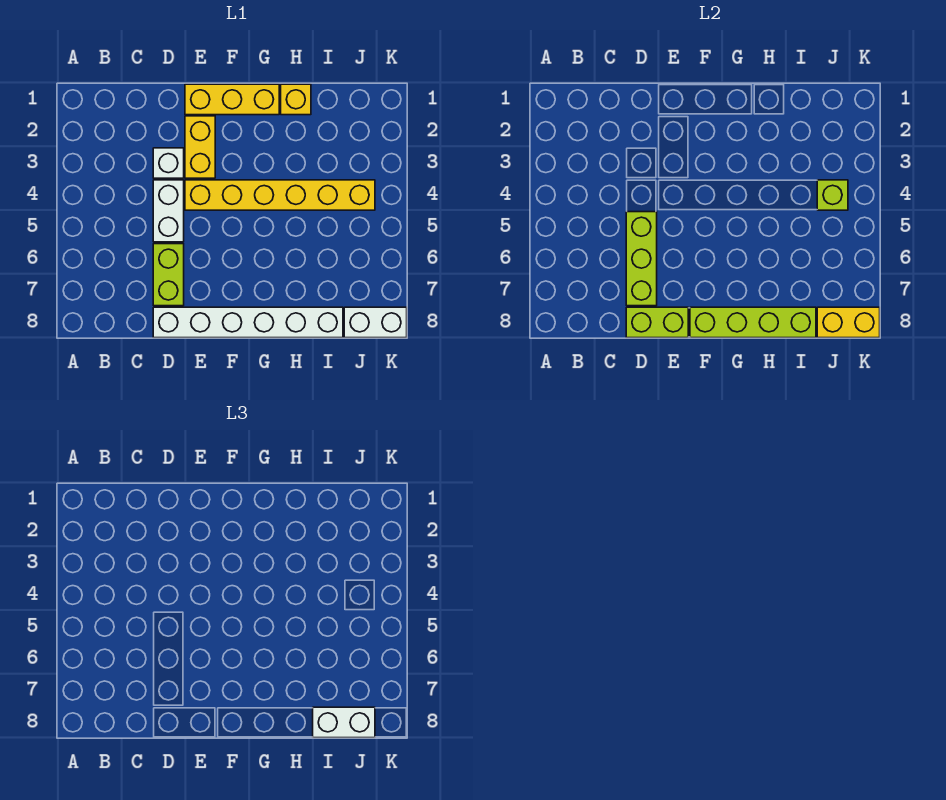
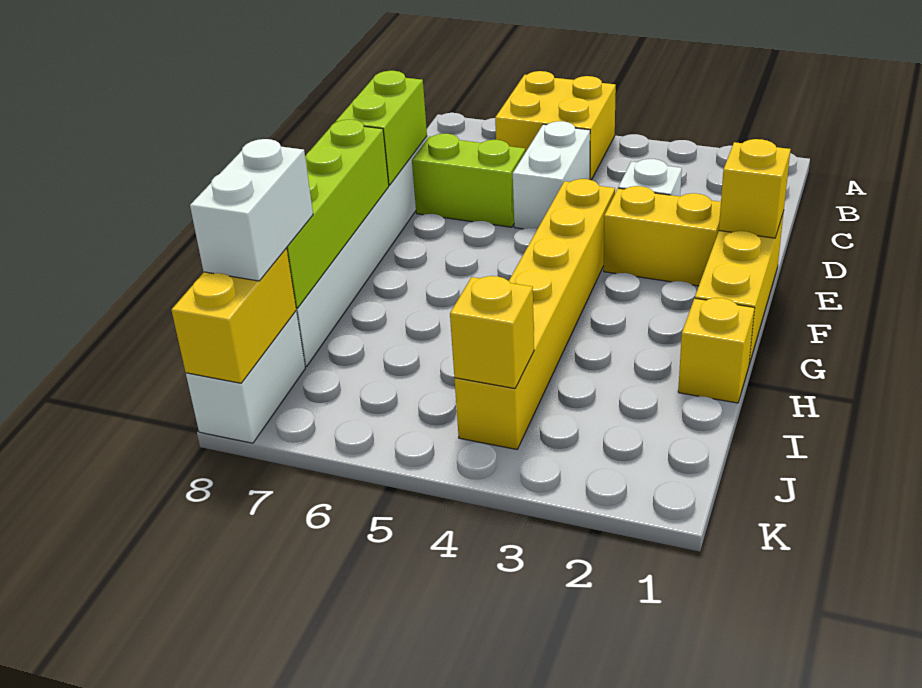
none -> yellow brick A5:B6 level 1
white brick D4:D5 level 1 -> white brick C5:D5 level 1
lime brick D5:D7 level 2 -> none
none -> yellow brick E1 level 2
lime brick J4 level 2 -> yellow brick J4 level 2

